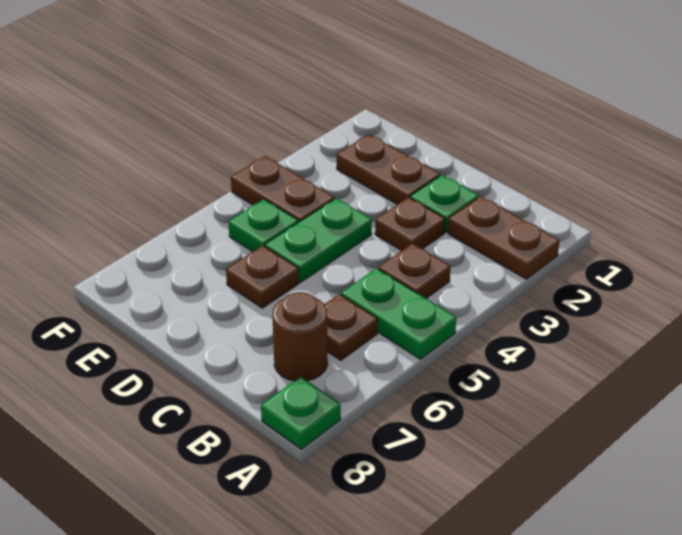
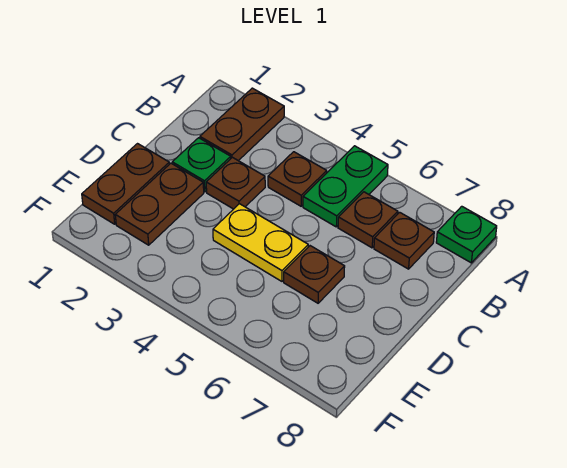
brown round brick B7 level 1 -> brown plate B7 level 1
green plate D4:D5 level 1 -> yellow plate D4:D5 level 1
brown plate E4:F4 level 1 -> brown plate D1:E1 level 1
green plate E5 level 1 -> none

